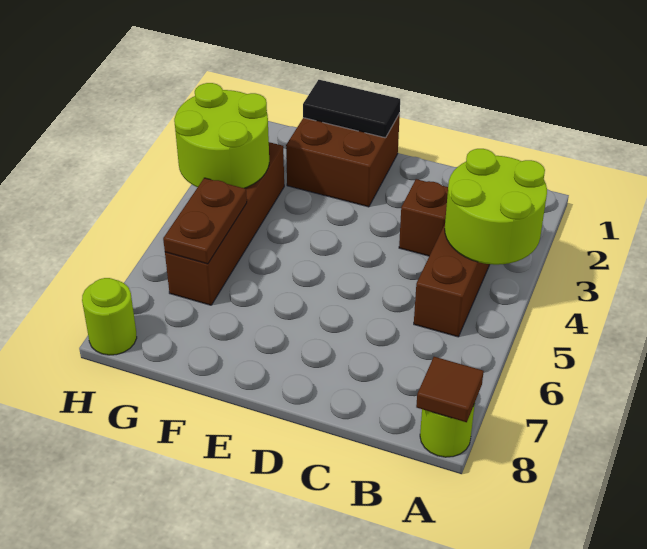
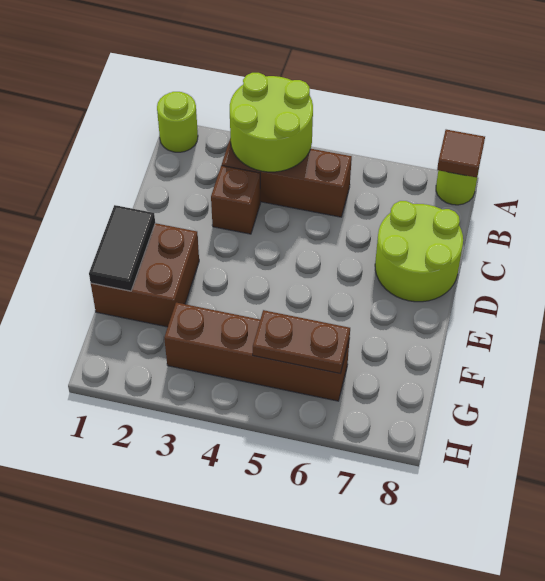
lime round brick G3:H4 level 2 -> lime round brick C7:D8 level 1
lime round brick H8 level 1 -> lime round brick A1 level 1

